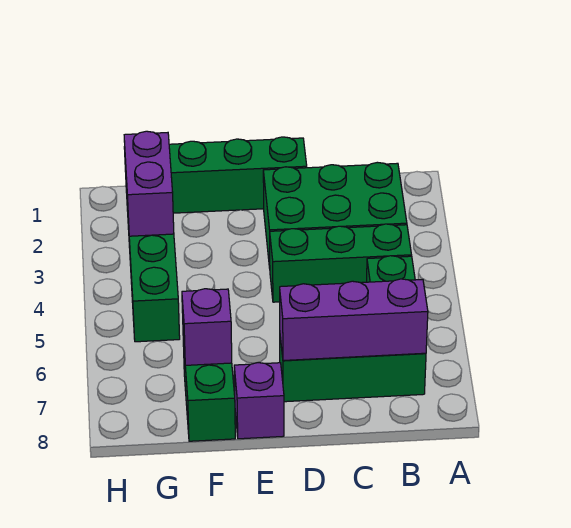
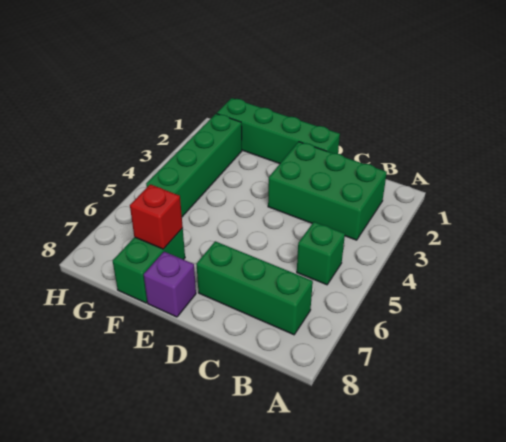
green brick B4:D4 level 1 -> none
purple brick B7:D7 level 2 -> none
purple brick F7 level 2 -> red brick F7 level 2
purple brick G2:G3 level 2 -> none

